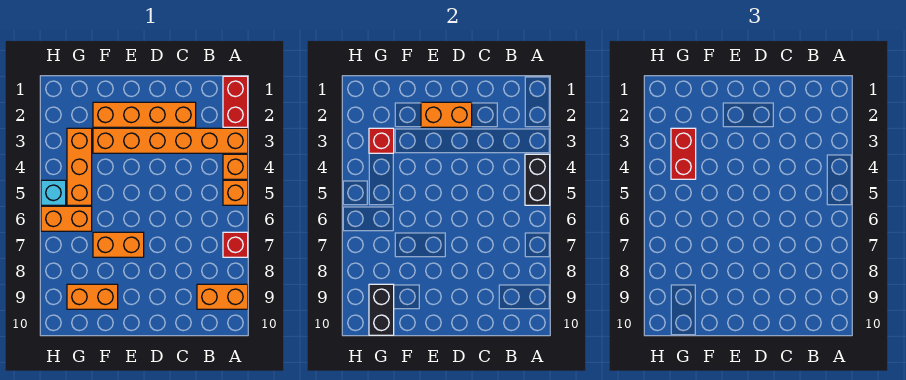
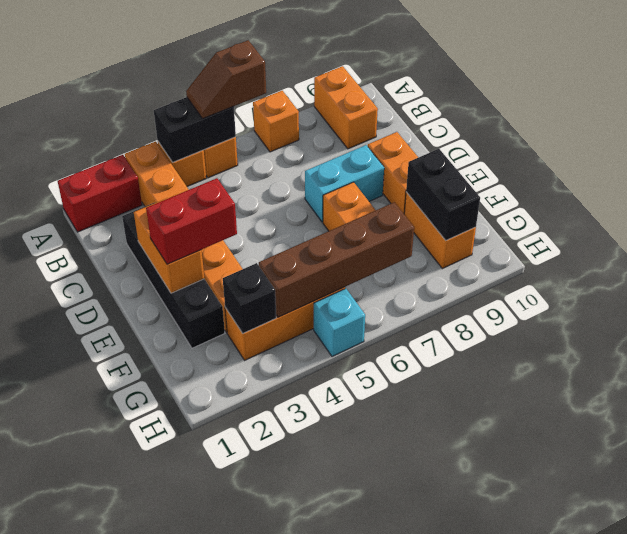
none -> brown slope A5:A6 level 3 top 6
red brick A7 level 1 -> orange brick A7 level 1
orange brick C2:F2 level 1 -> black brick C2:F2 level 1
none -> cyan brick D7:D8 level 1
red brick G3 level 2 -> black brick G3 level 2
red brick G3:G4 level 3 -> red brick E2:E3 level 3
none -> brown brick G4:G7 level 2
orange brick G6:H6 level 1 -> orange brick D9:E9 level 1
black brick G9:G10 level 2 -> black brick F9:G9 level 2

